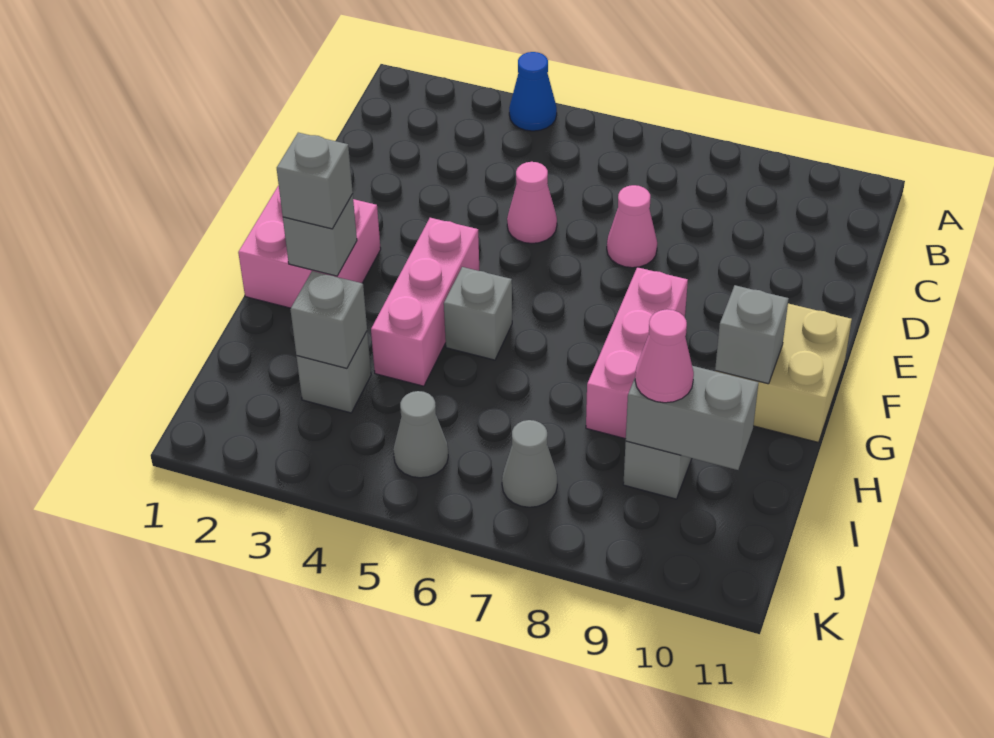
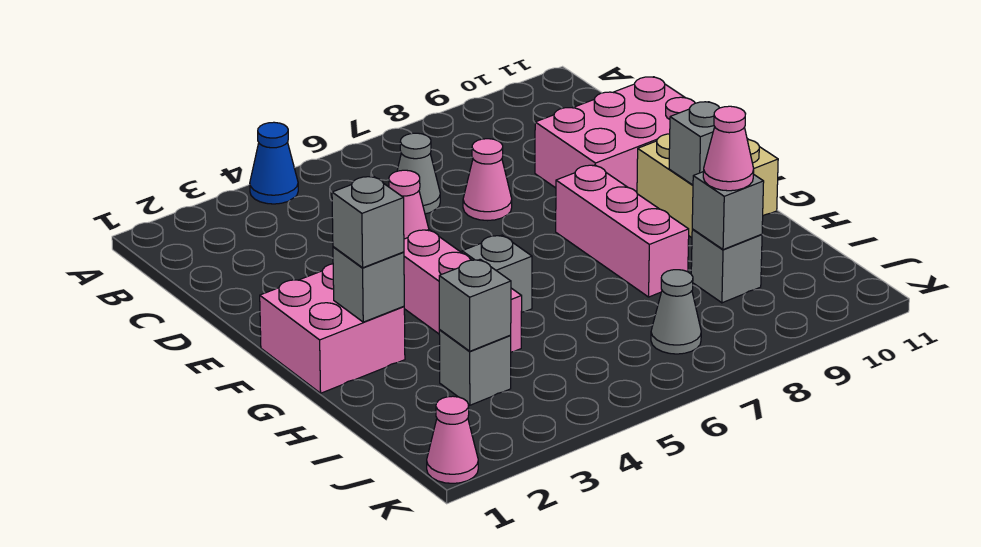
none -> pink brick D9:E11 level 1
grey brick I9:I10 level 2 -> grey brick I9 level 2
grey cone J5 level 1 -> grey cone C6 level 1
none -> pink cone K1 level 1

